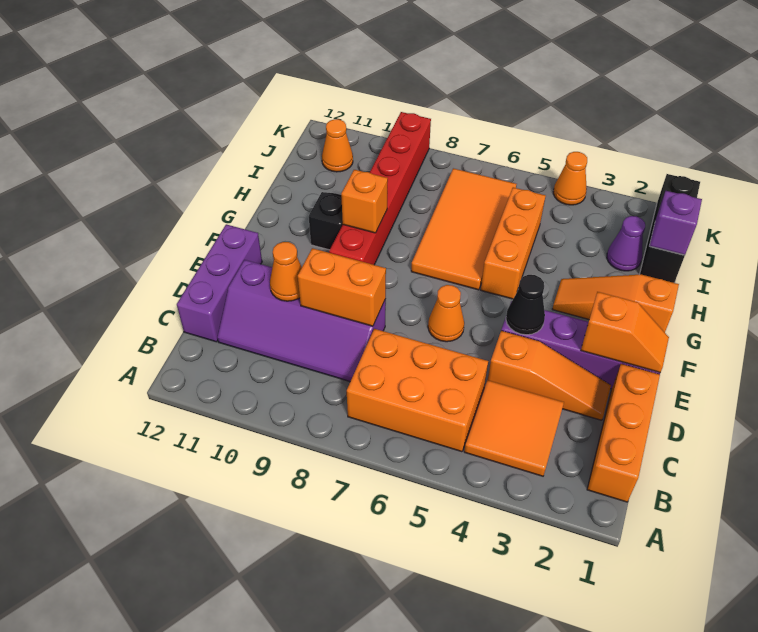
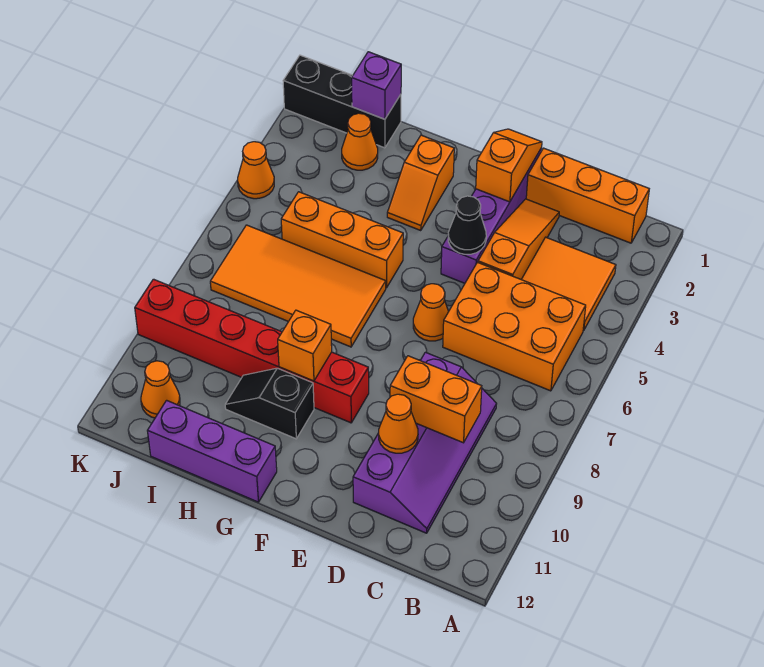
orange brick B5:C7 level 1 -> orange brick B5:D6 level 1
purple brick C12:E12 level 1 -> purple brick G12:I12 level 1
orange brick D8:D9 level 2 -> orange brick C9:D9 level 2
orange slope G1:G3 level 1 top 1 -> orange slope G2:G3 level 1 top 2
purple cone I2 level 1 -> orange cone I2 level 1

